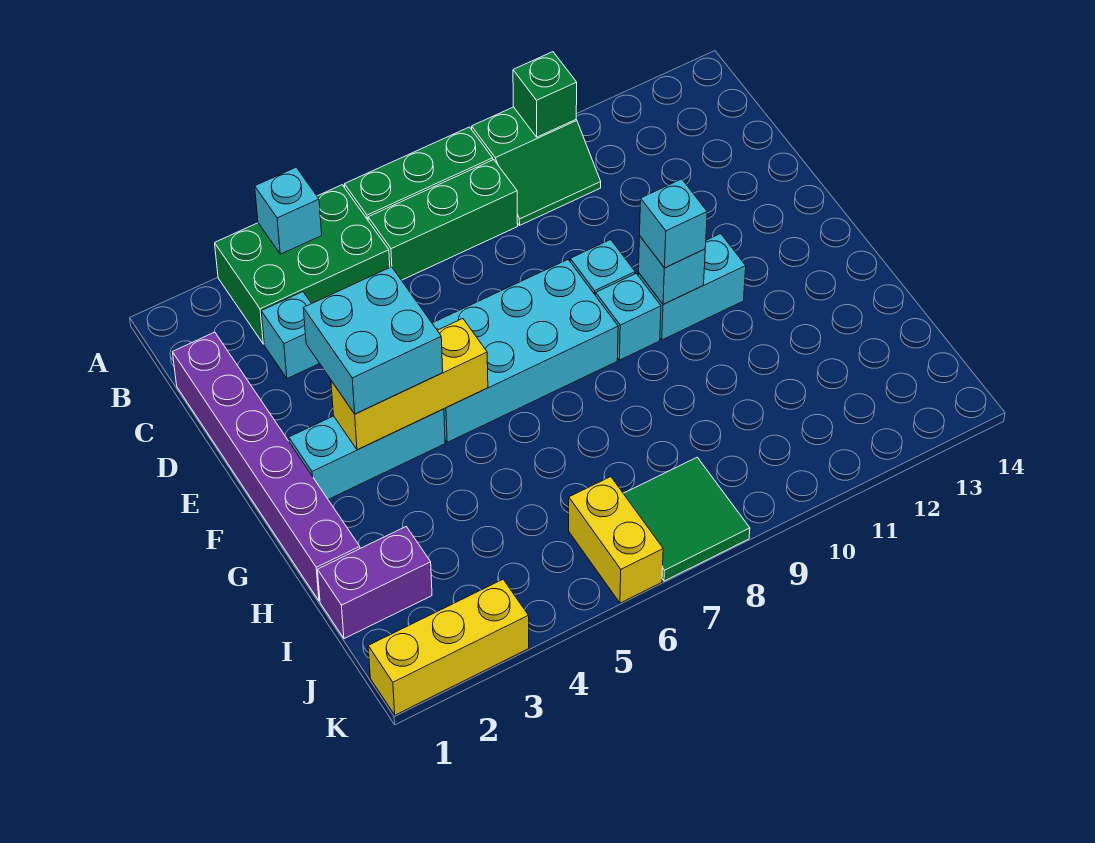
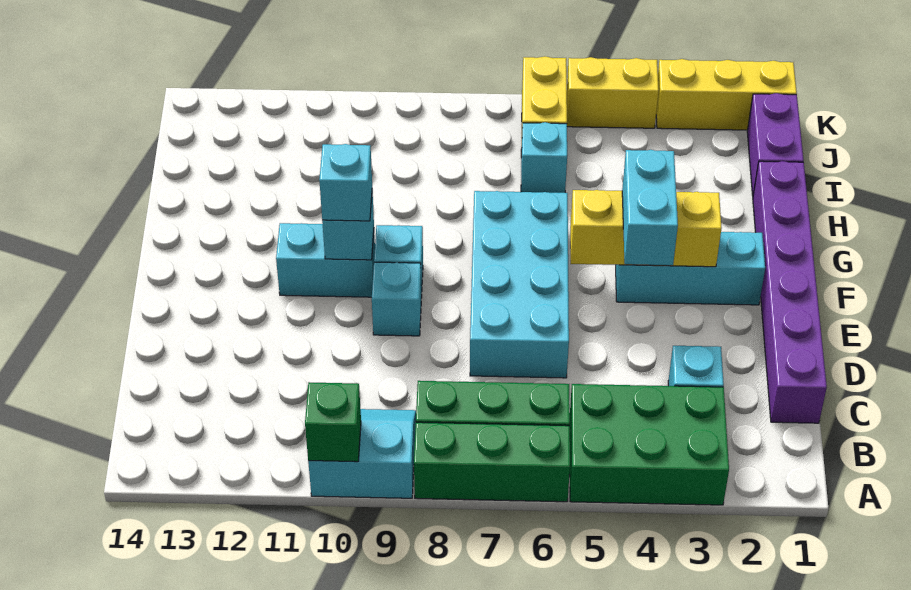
cyan brick A4 level 2 -> cyan brick I6 level 1
green slope A9:B10 level 1 top A -> cyan slope A9:B10 level 1 top A
cyan brick E3:F4 level 3 -> cyan brick E4:F4 level 3
cyan brick E5:F8 level 1 -> cyan brick D6:G7 level 1
purple brick I1:I2 level 1 -> purple brick I1:J1 level 1
green tile J7:K8 level 1 -> none
none -> yellow brick K4:K5 level 1

